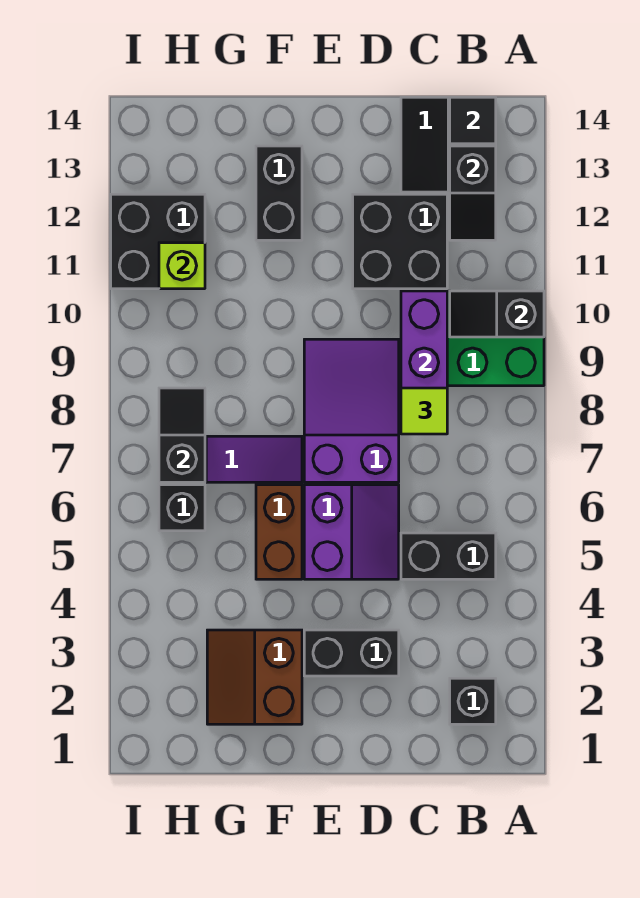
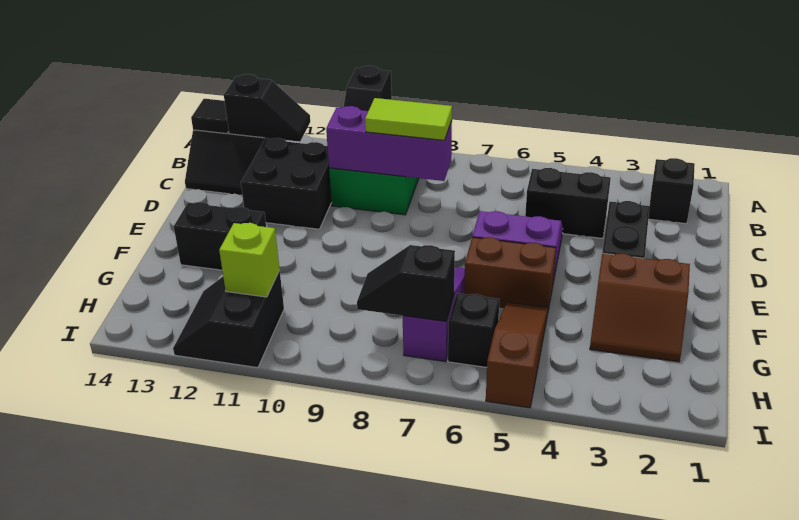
black brick B5:C5 level 1 -> black brick C4:C5 level 1
lime tile C8 level 3 -> lime tile C8:C9 level 3
purple slope D7:E9 level 1 top 7 -> none
none -> brown slope G5:I5 level 1 top I
black brick H11:I12 level 1 -> black slope H11:I12 level 1 top 11

